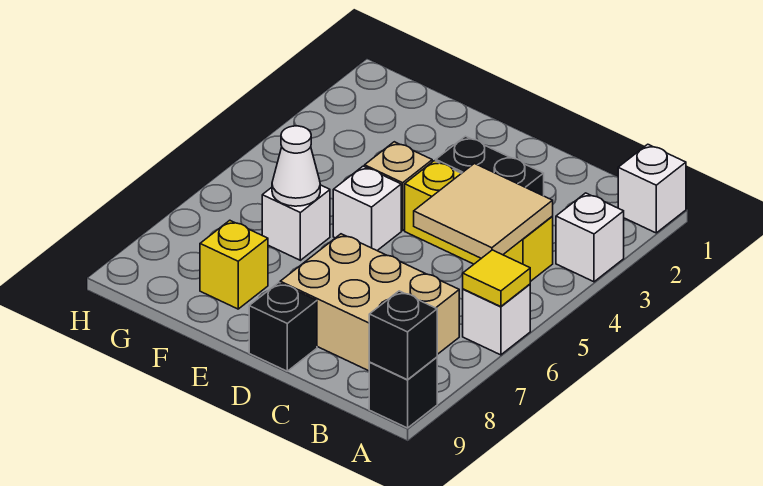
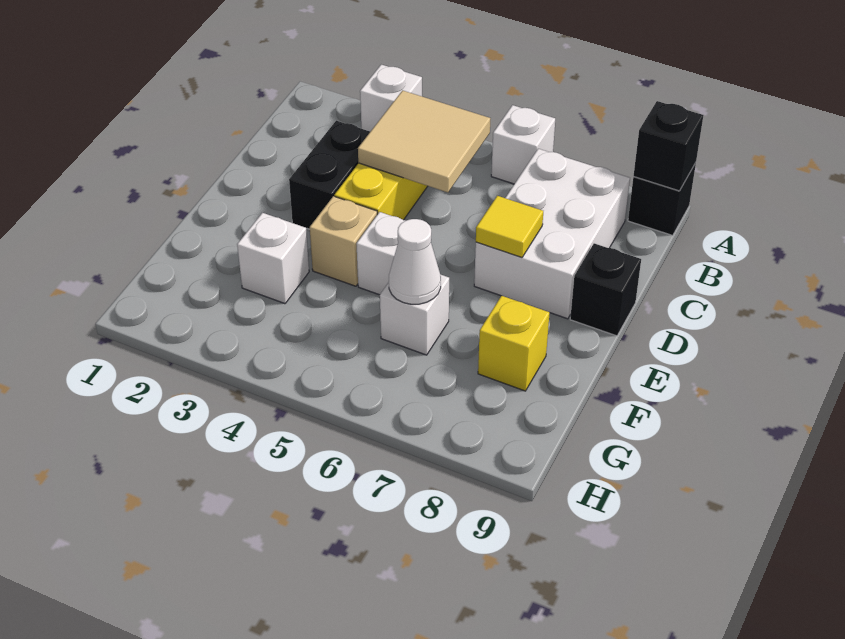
white brick A1 level 1 -> white brick F3 level 1
yellow tile A6 level 2 -> yellow tile D7 level 2
tan brick B7:D8 level 1 -> white brick B7:D8 level 1

